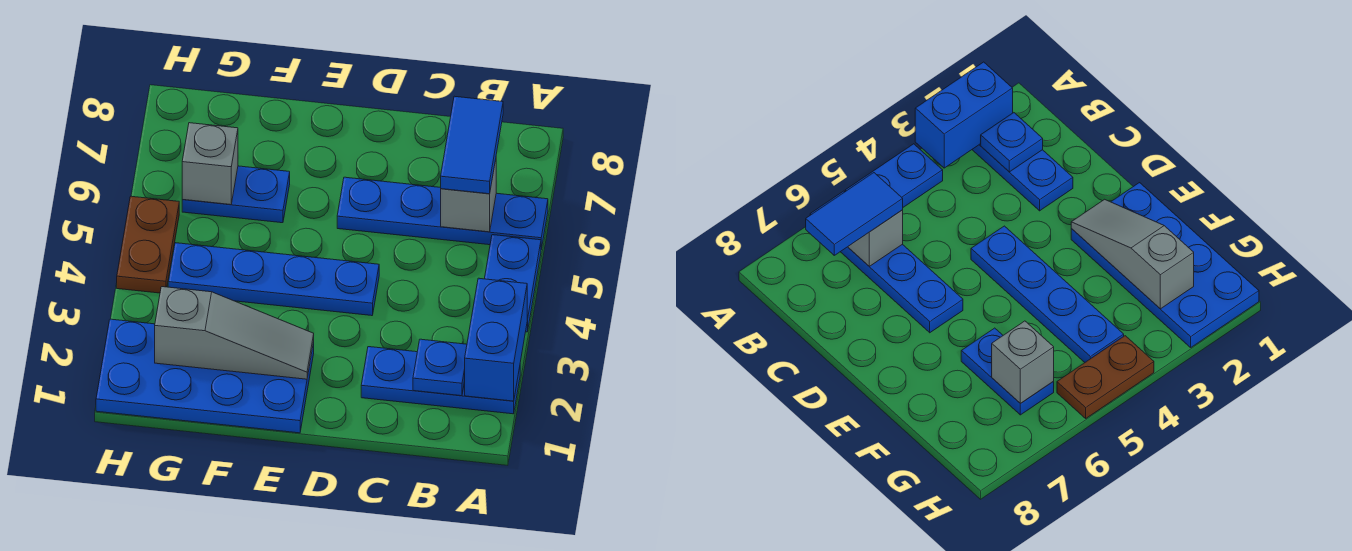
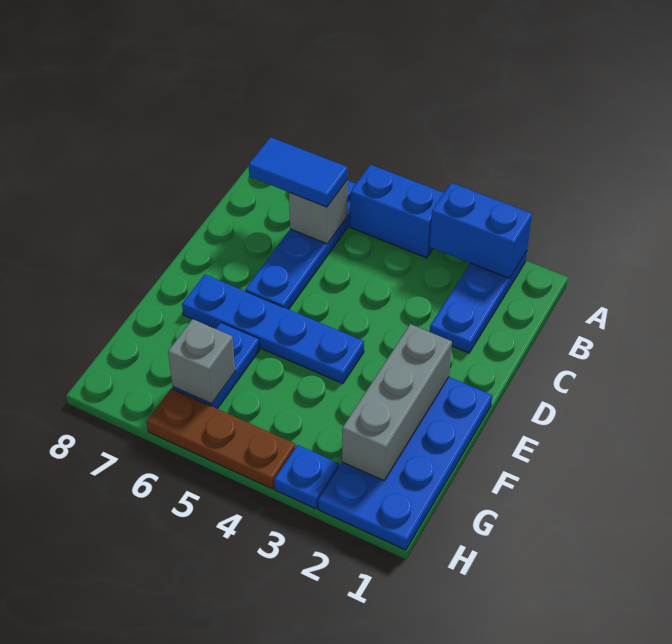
blue plate A4:A5 level 1 -> blue brick A4:A5 level 1
blue plate B2 level 2 -> blue plate H3 level 1
blue plate D4:G4 level 1 -> blue plate E4:E7 level 1
grey slope E2:G2 level 2 top G -> grey brick E2:G2 level 2
brown plate H4:H5 level 1 -> brown plate H4:H6 level 1

